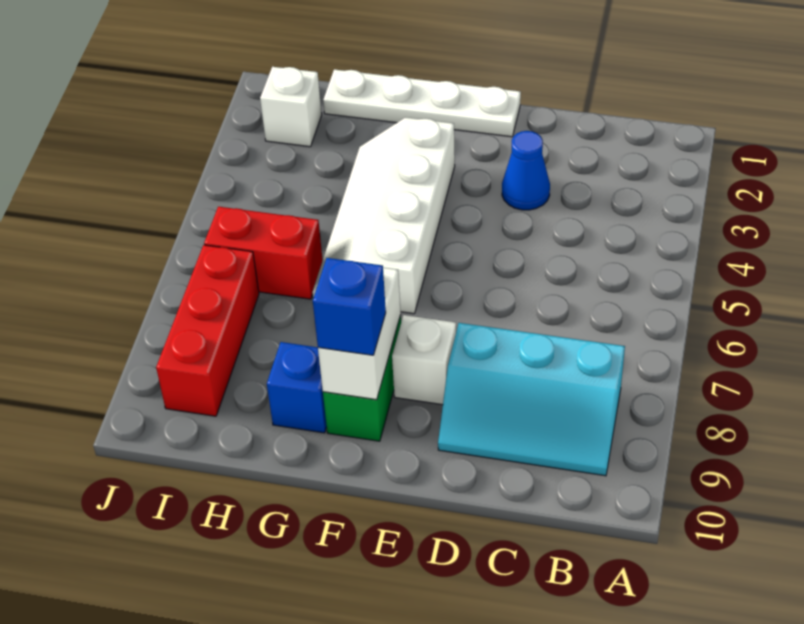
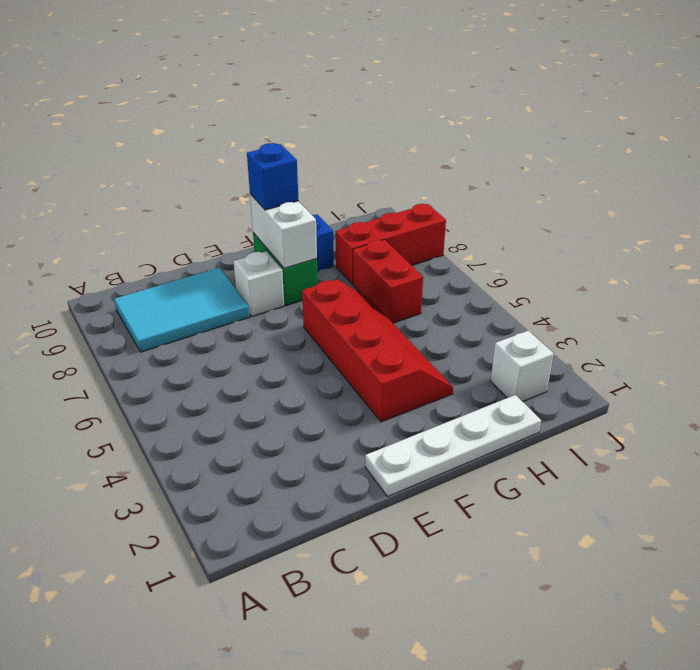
cyan slope B8:D9 level 1 top 8 -> cyan tile B8:D9 level 1
blue cone D3 level 1 -> none
white slope F3:G6 level 1 top F -> red slope F3:G6 level 1 top F
red brick H6:I6 level 1 -> red brick H6:H7 level 1
red brick I7:I9 level 1 -> red brick H8:J8 level 1

